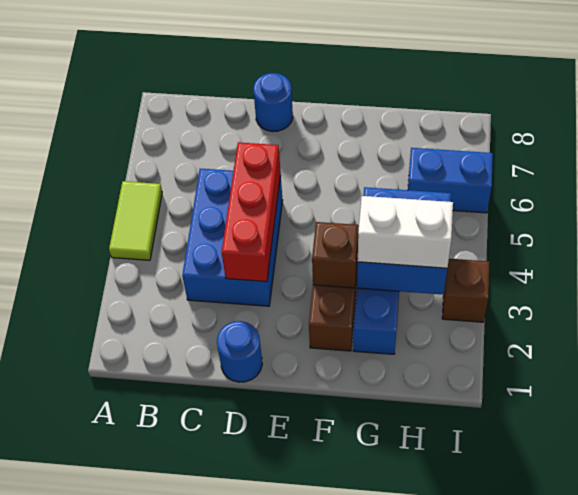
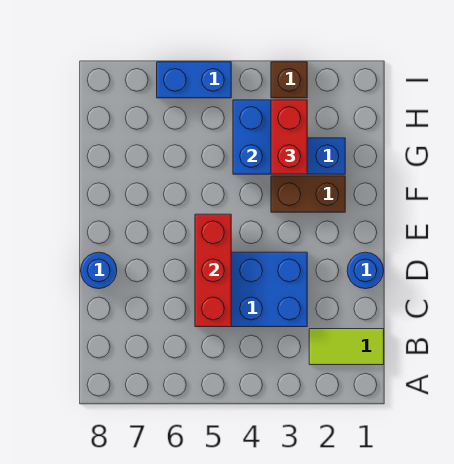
lime tile A4:A5 level 1 -> lime tile B1:B2 level 1
red brick D3:D5 level 2 -> red brick C5:E5 level 2
brown brick F3 level 2 -> none
white brick G3:H3 level 3 -> red brick G3:H3 level 3
blue brick H6:I6 level 1 -> blue brick I5:I6 level 1

